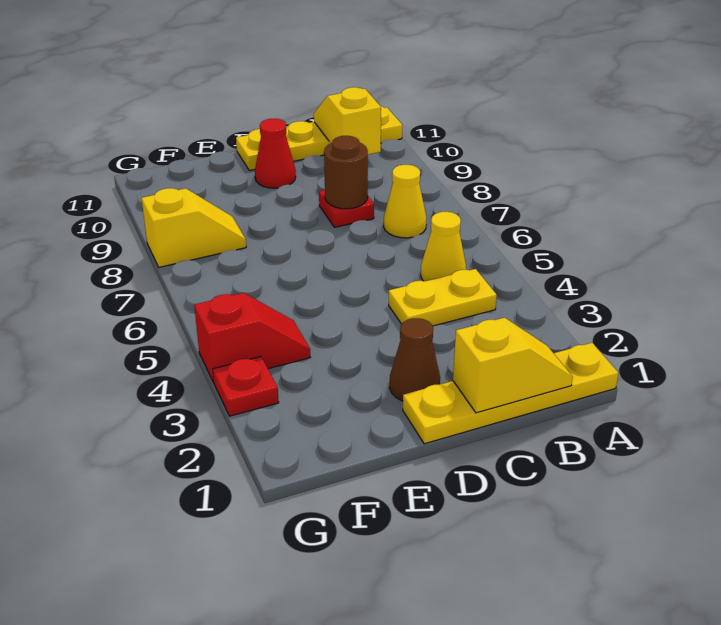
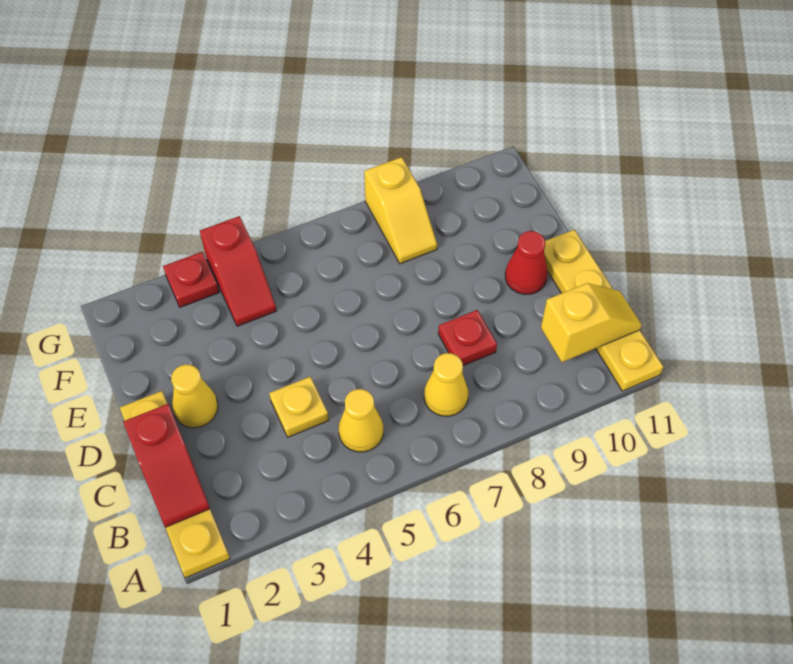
yellow slope B1:C1 level 2 top C -> red slope B1:C1 level 2 top C
yellow plate B4:C4 level 1 -> yellow plate C4 level 1
brown round brick C8 level 2 -> none
brown cone D2 level 1 -> yellow cone D2 level 1

